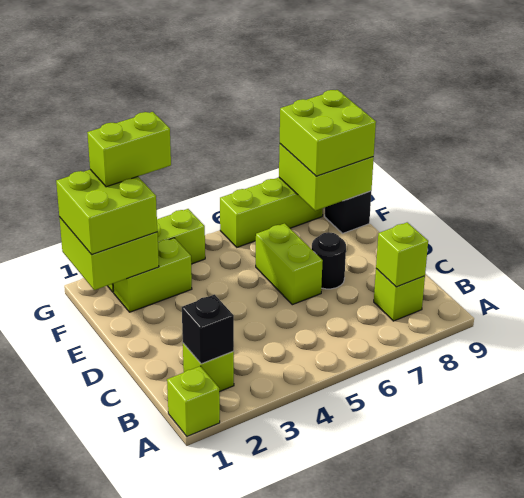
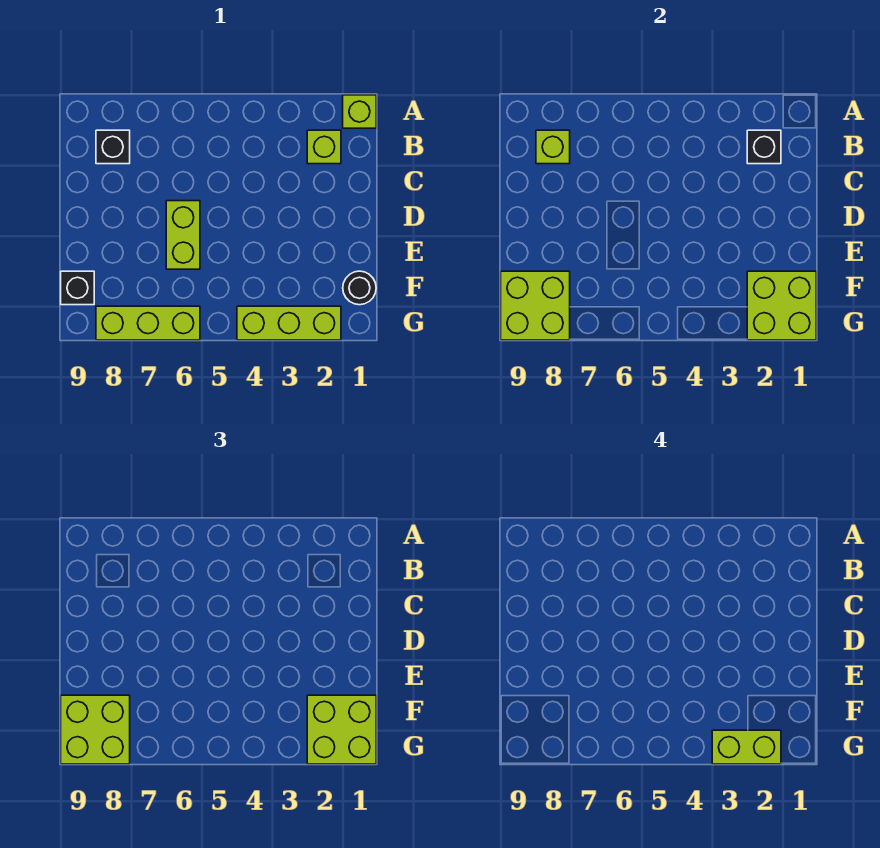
lime brick B8 level 1 -> black brick B8 level 1
black round brick D7 level 1 -> black round brick F1 level 1
lime brick F2:F3 level 1 -> none

